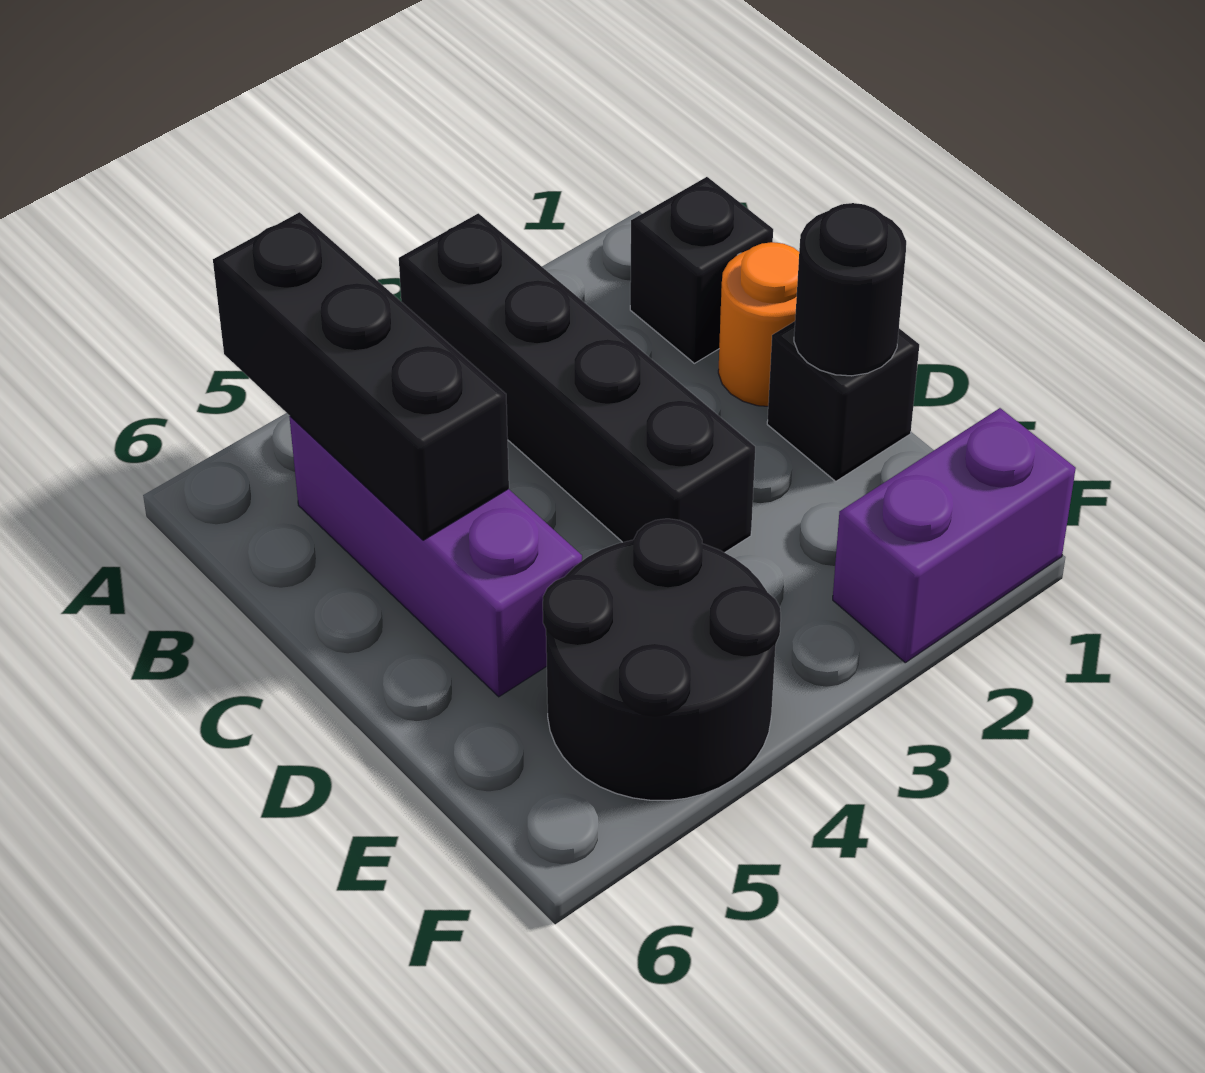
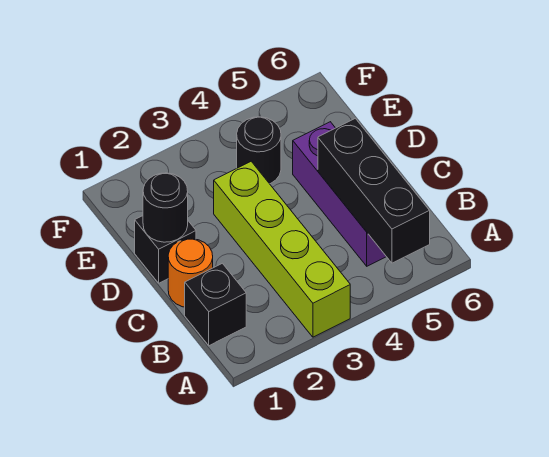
black brick A3:D3 level 1 -> lime brick A3:D3 level 1
black round brick E4:F5 level 1 -> black round brick E4 level 1
purple brick F1:F2 level 1 -> none

